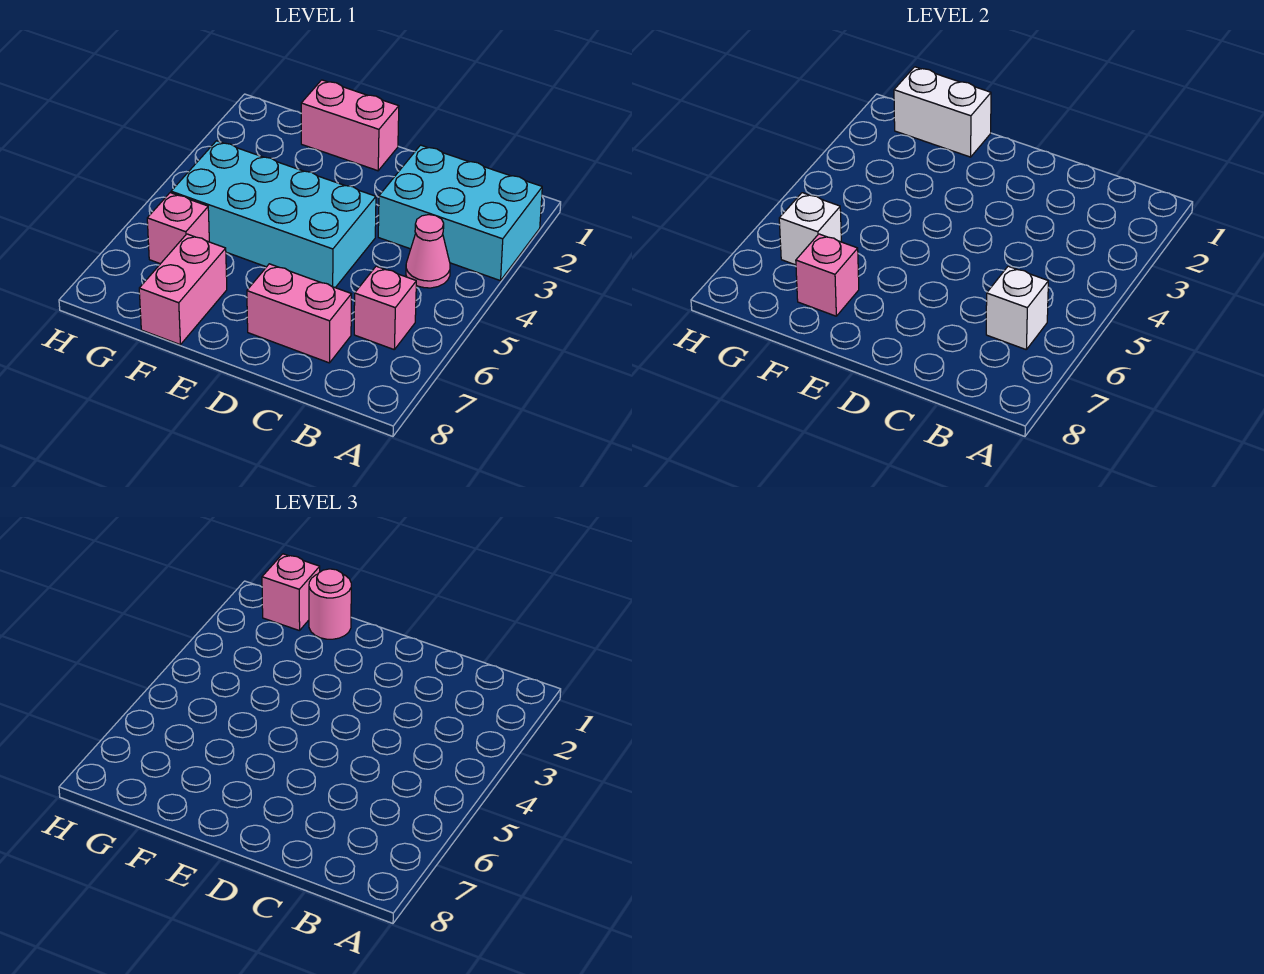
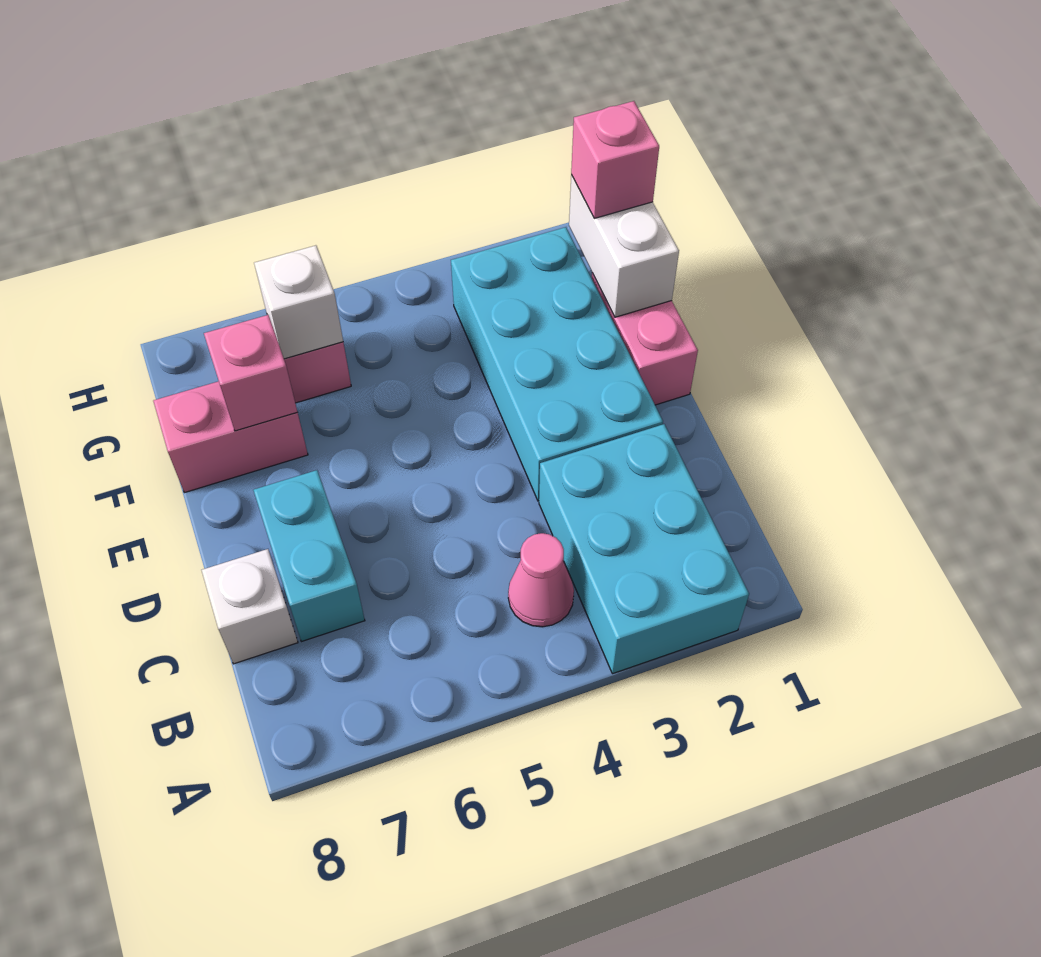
pink brick B6 level 1 -> none
white brick B6 level 2 -> white brick C8 level 1
pink brick C7:D7 level 1 -> cyan brick C7:D7 level 1
cyan brick D4:G5 level 1 -> cyan brick D2:G3 level 1
pink round brick F1 level 3 -> none

